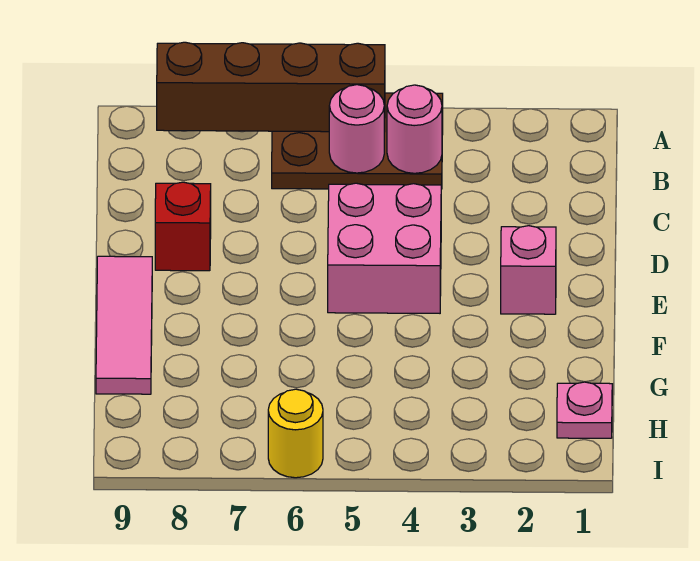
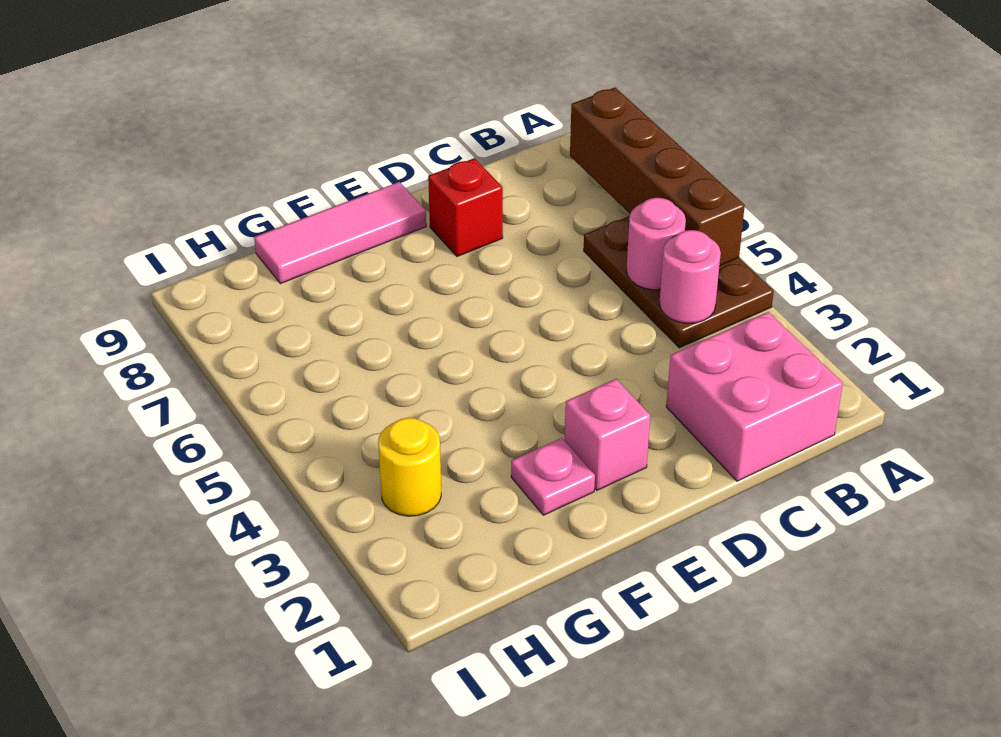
pink brick D4:E5 level 1 -> pink brick B1:C2 level 1
pink plate H1 level 1 -> pink plate F2 level 1
yellow round brick I6 level 1 -> yellow round brick H3 level 1

